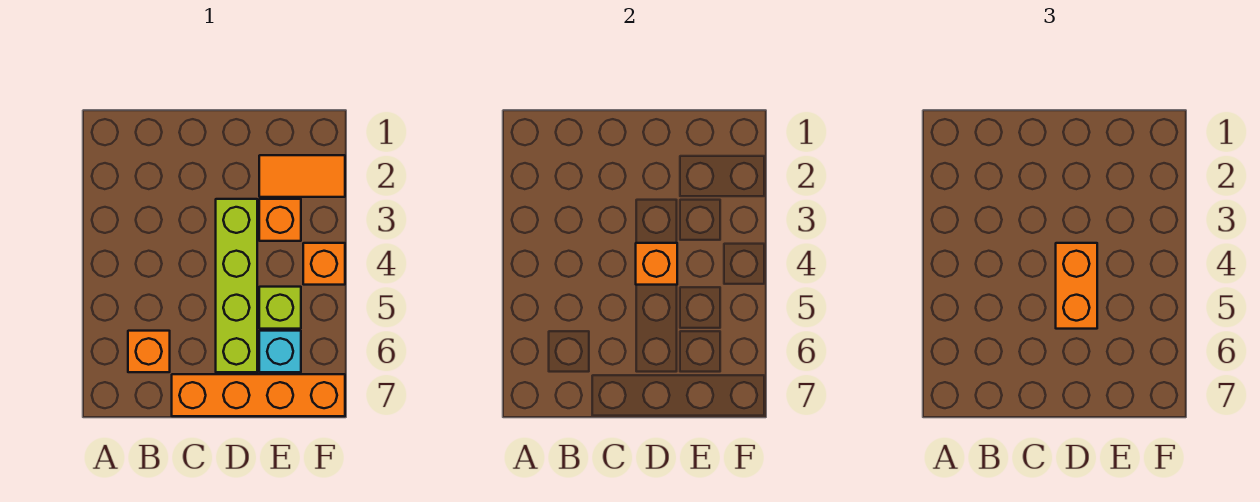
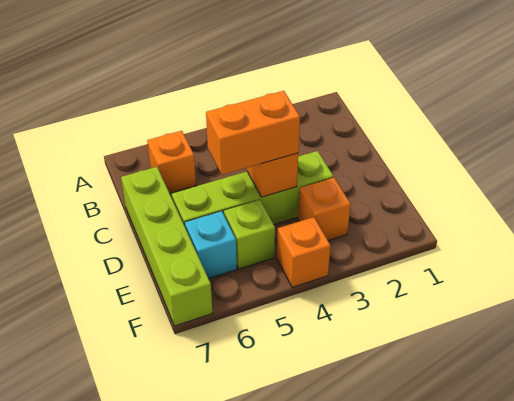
orange brick C7:F7 level 1 -> lime brick C7:F7 level 1
orange tile E2:F2 level 1 -> none

